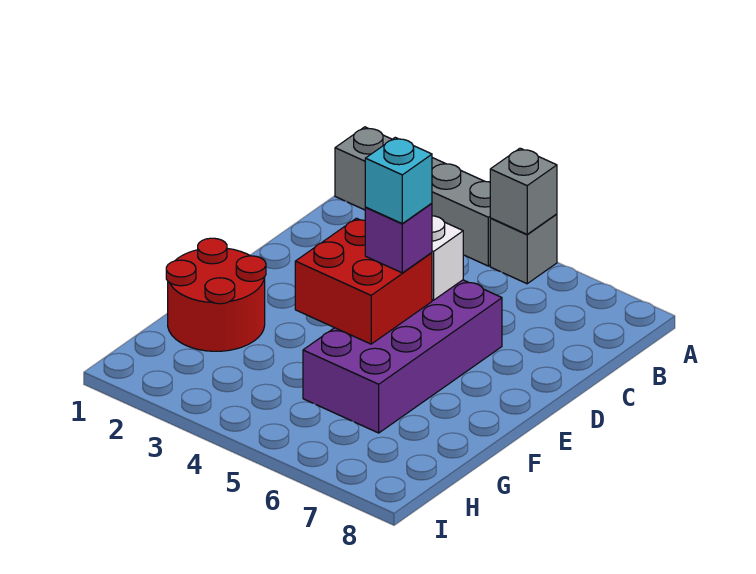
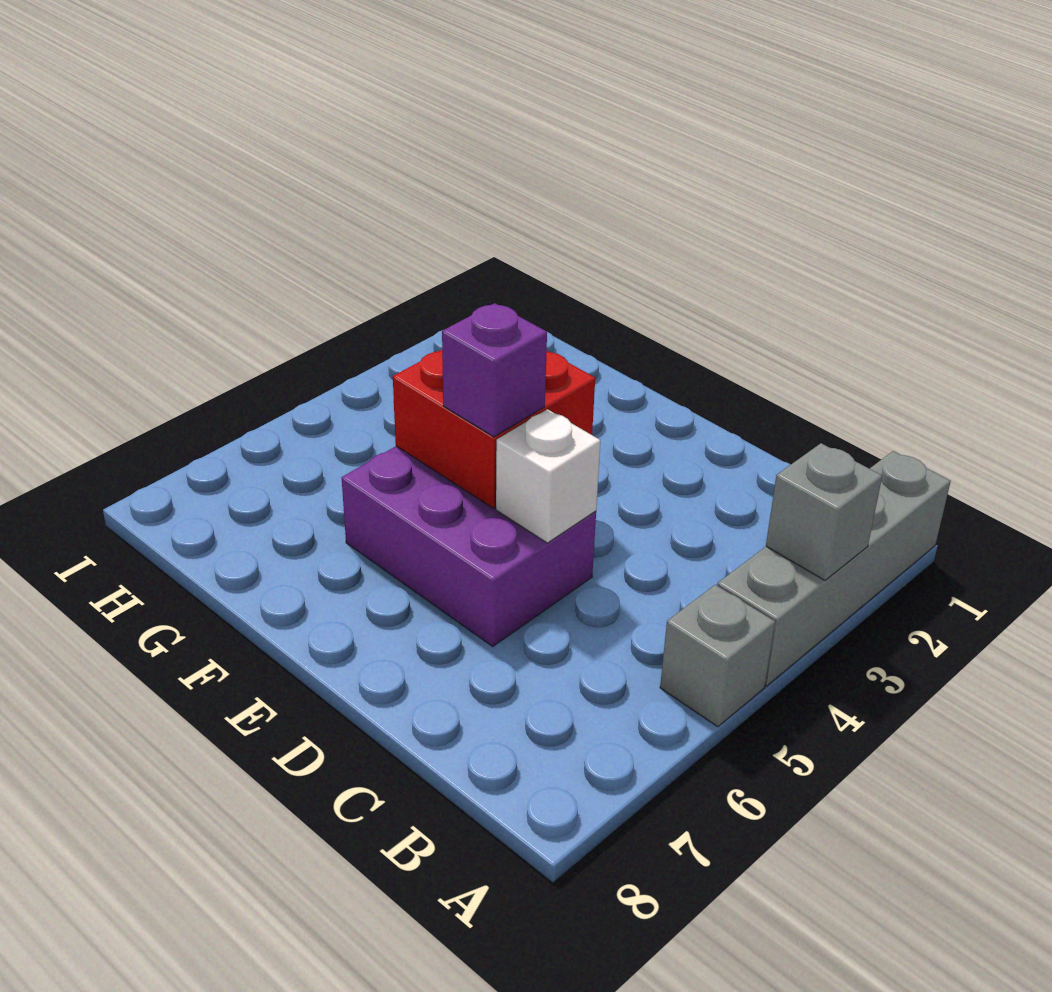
grey brick A5 level 2 -> grey brick A3 level 2
purple brick D5:G6 level 1 -> purple brick D5:F6 level 1
cyan brick E5 level 4 -> none
red round brick F1:G2 level 1 -> none

